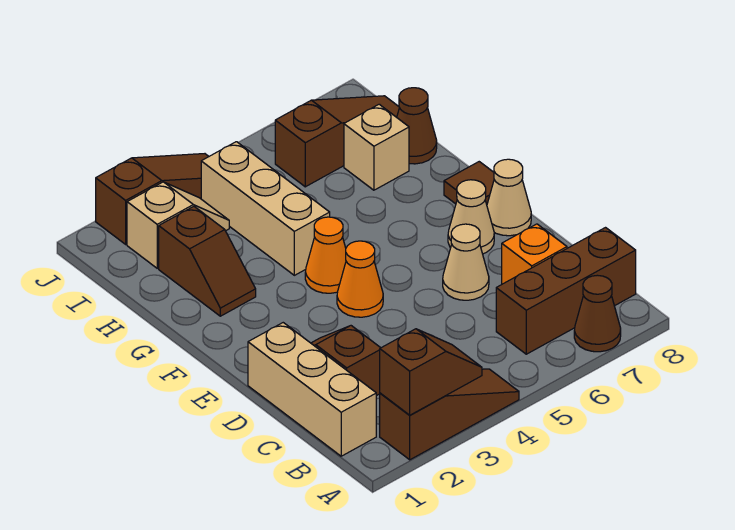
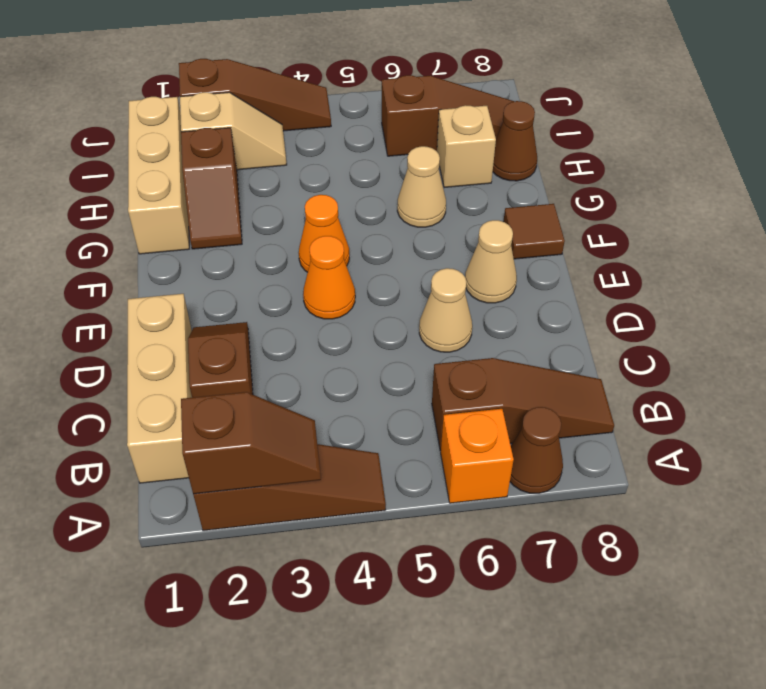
brown brick B6:B8 level 1 -> brown slope B6:B8 level 1 top 6
orange brick C7 level 1 -> orange brick A6 level 1
tan cone E8 level 1 -> tan cone G6 level 1
tan brick G4:I4 level 1 -> tan brick G1:I1 level 1

